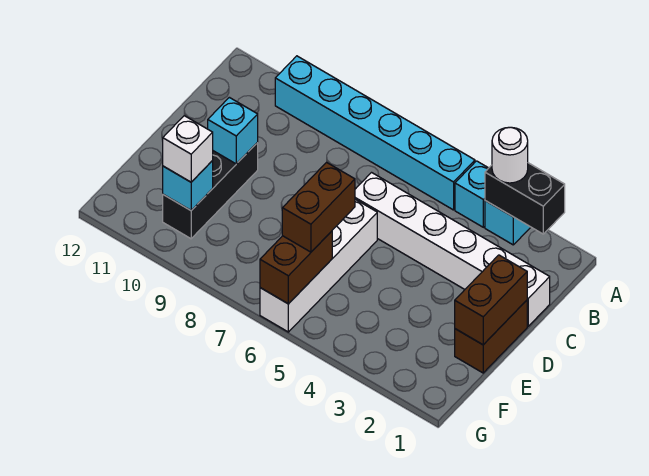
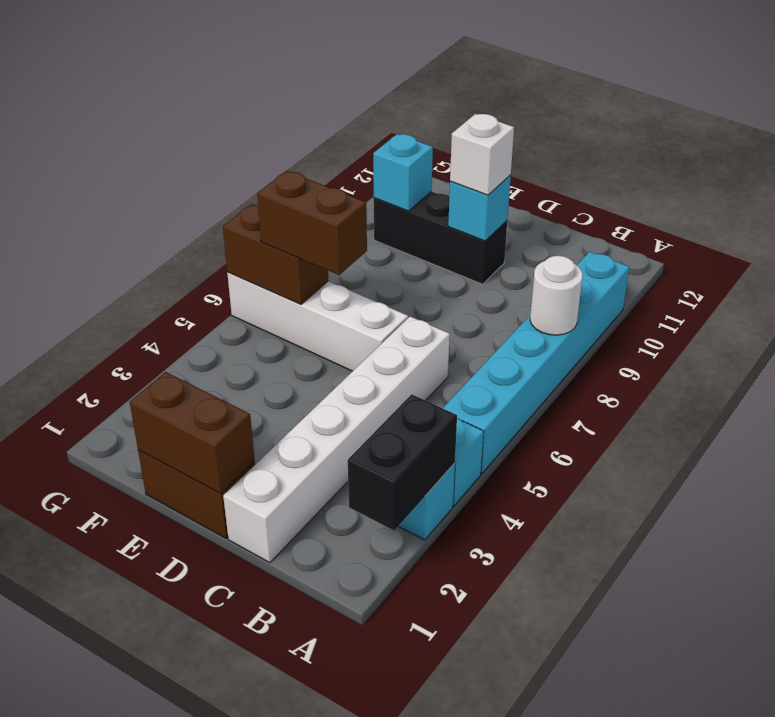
white round brick A3 level 3 -> white round brick A8 level 2
white brick F10 level 3 -> white brick D10 level 3

